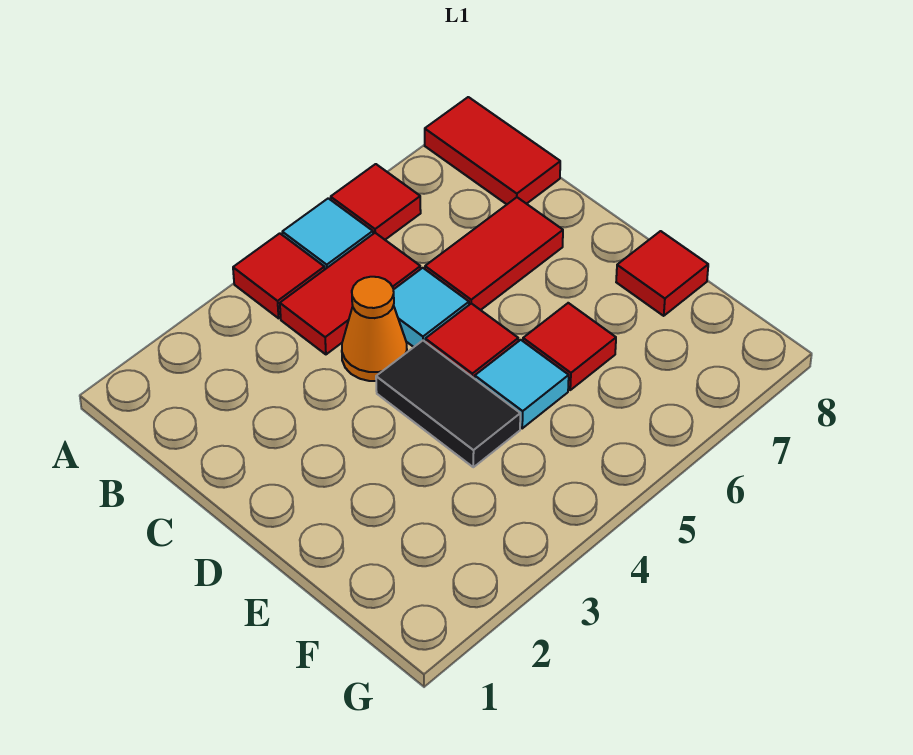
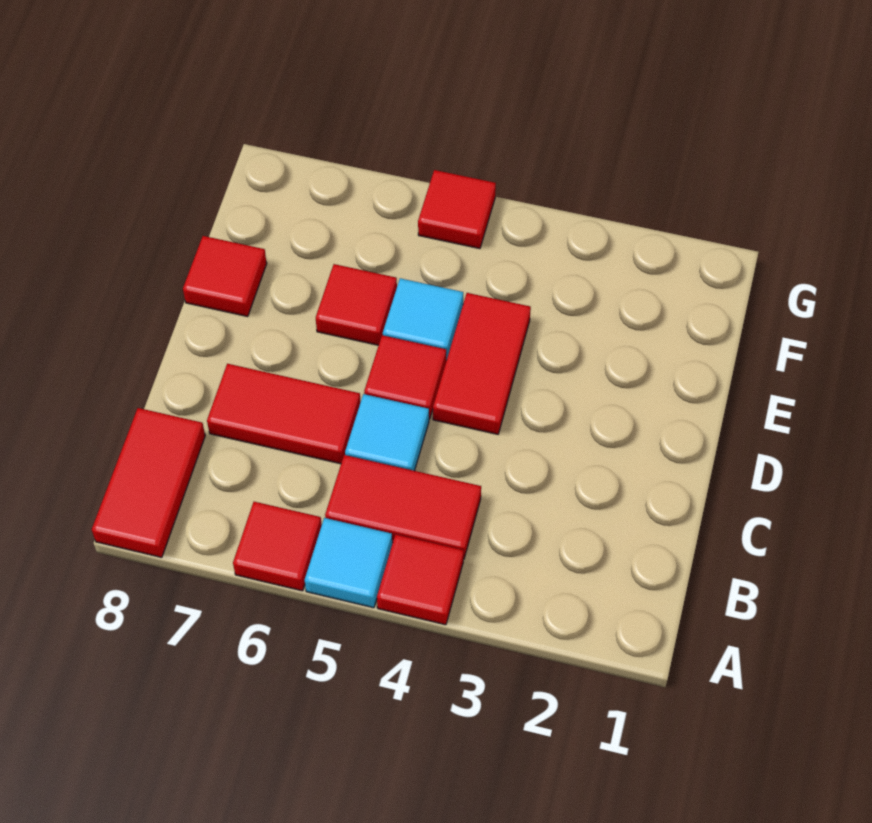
orange cone C4 level 1 -> none
black tile D4:E4 level 1 -> red tile D4:E4 level 1
none -> red tile G5 level 1

